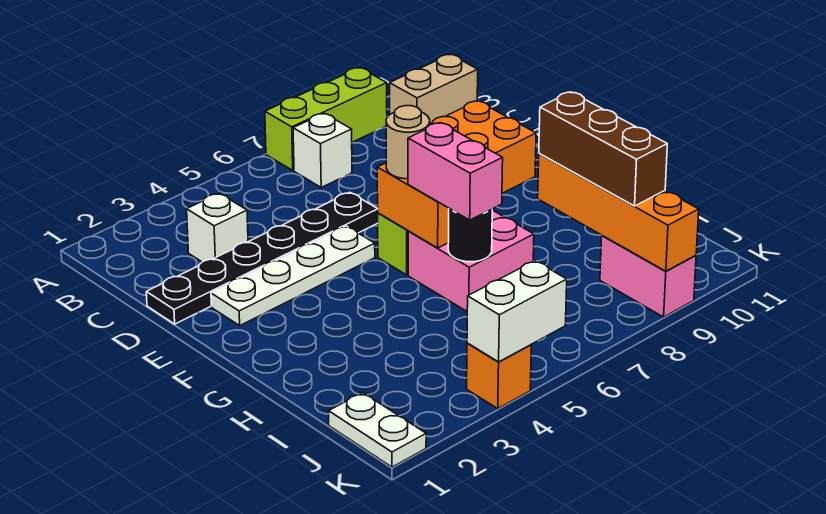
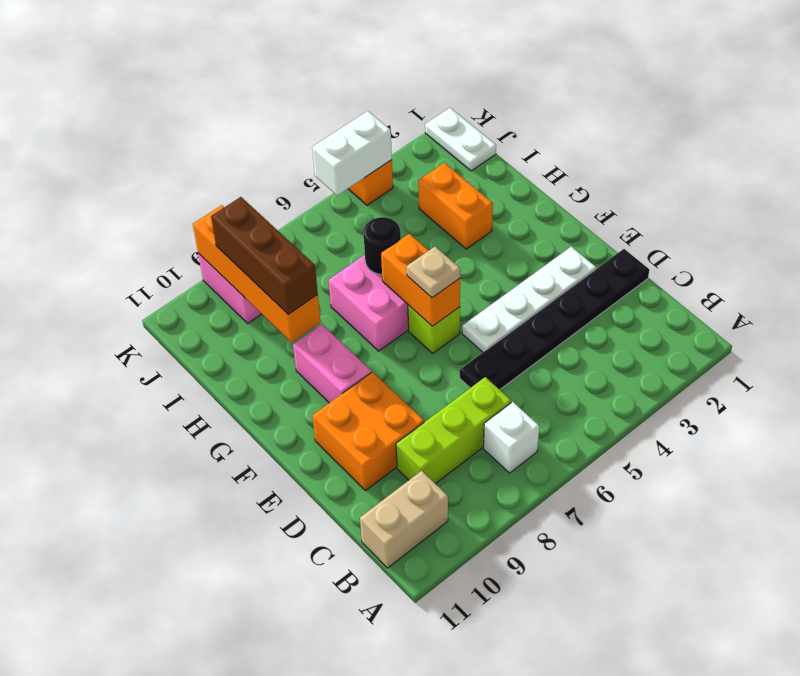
lime brick A7:A9 level 1 -> lime brick C7:C9 level 1
white brick C3 level 1 -> none
tan round brick F6 level 3 -> tan plate F6 level 3
pink brick G6:H6 level 3 -> pink brick F9:G9 level 1
none -> orange brick H3:I3 level 1

